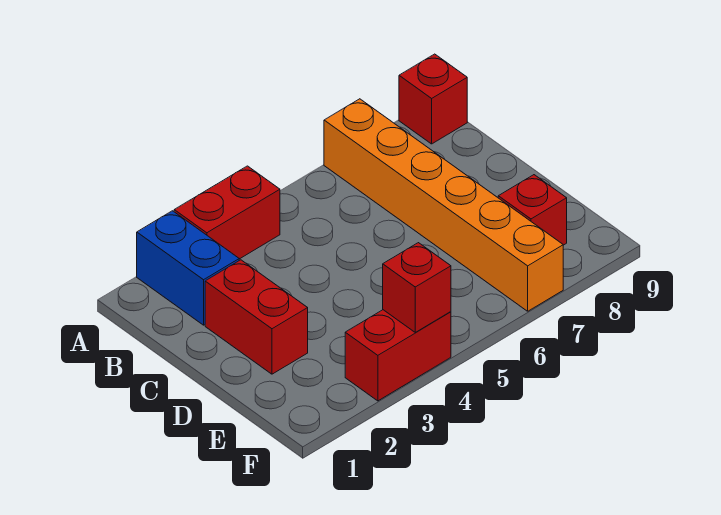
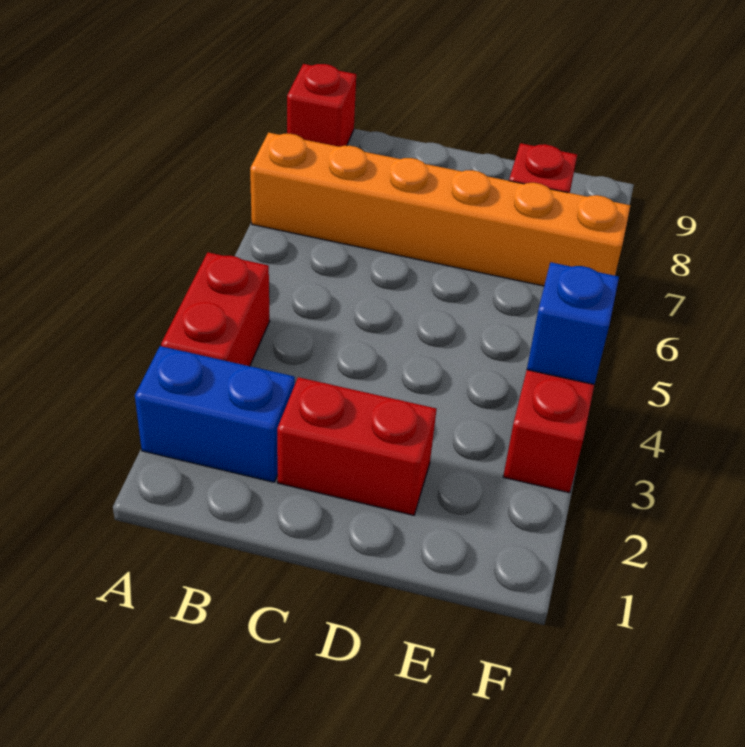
red brick F4 level 2 -> blue brick F4 level 2

